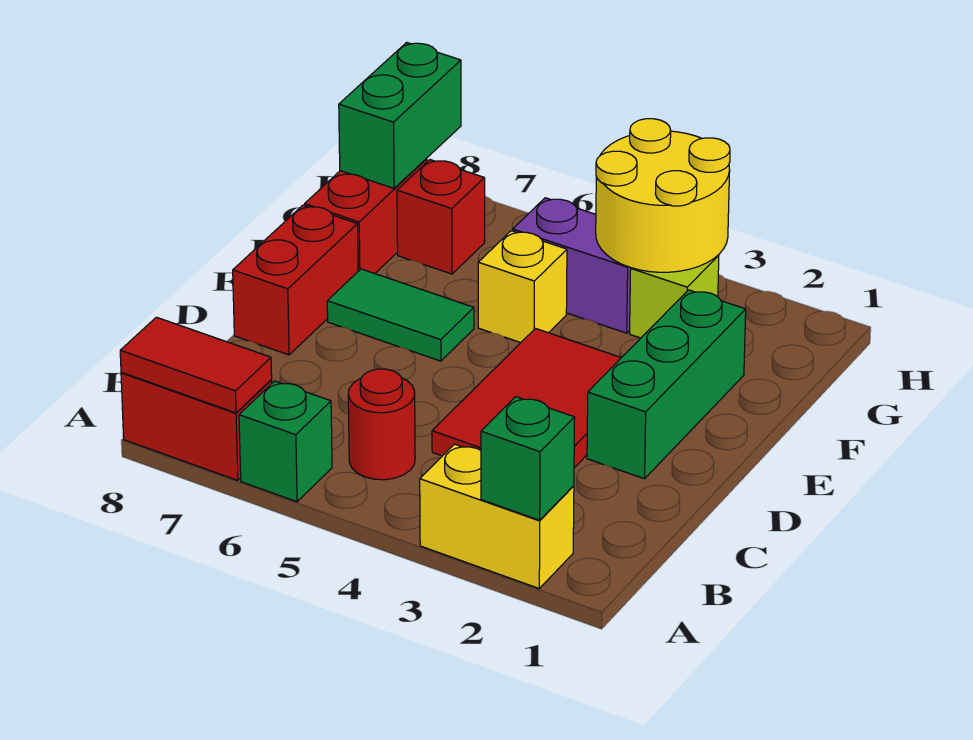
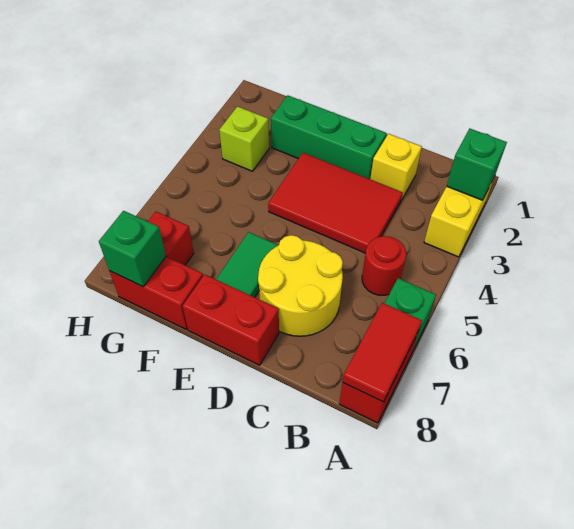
yellow brick F5 level 1 -> yellow brick C2 level 1
yellow round brick G3:H4 level 2 -> yellow round brick C6:D7 level 1
purple brick G4:G5 level 1 -> none
green brick G8:H8 level 2 -> green brick G8 level 2

